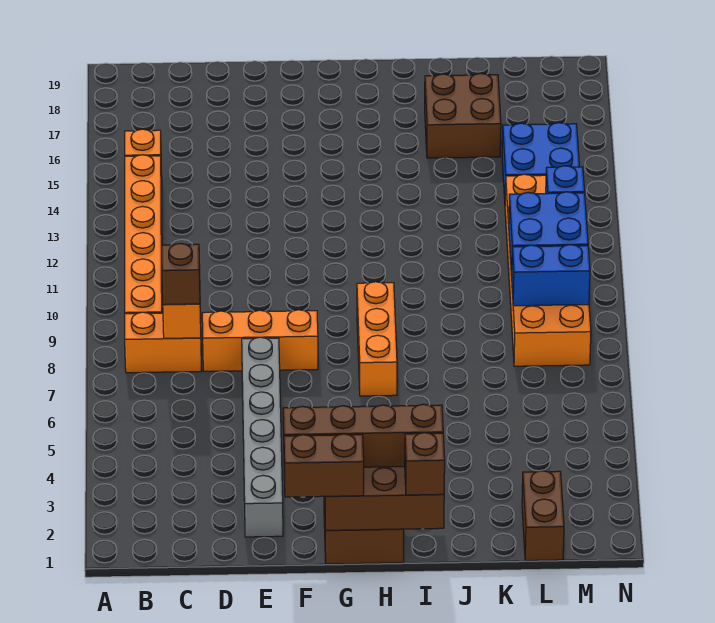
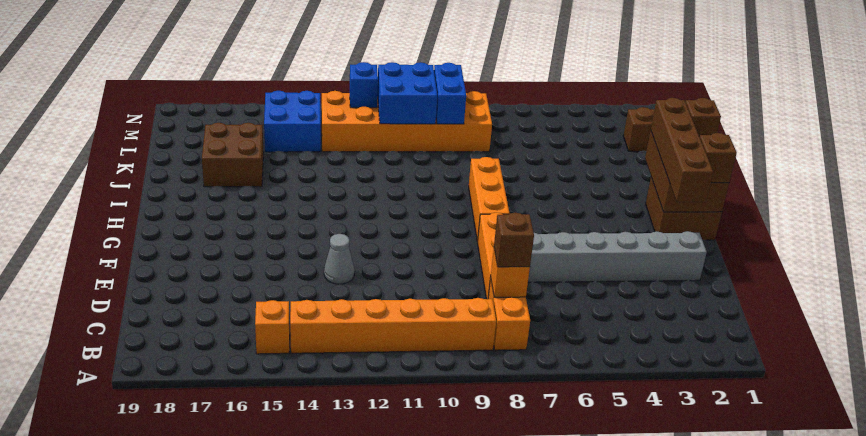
none -> grey cone E13 level 1
brown brick F1:G1 level 3 -> brown brick G1 level 3
orange brick H7:H9 level 1 -> orange brick G8:I8 level 1

